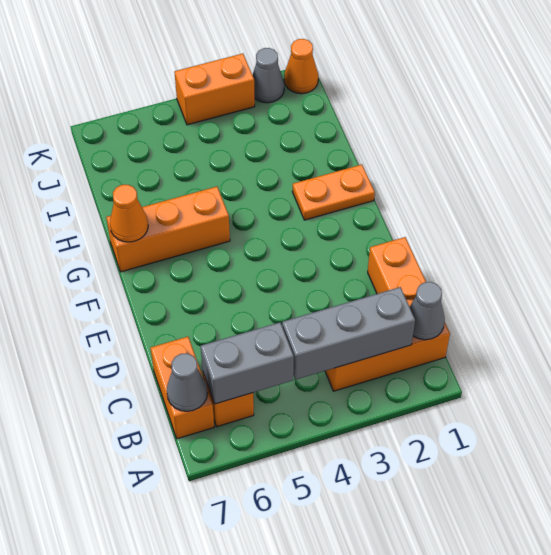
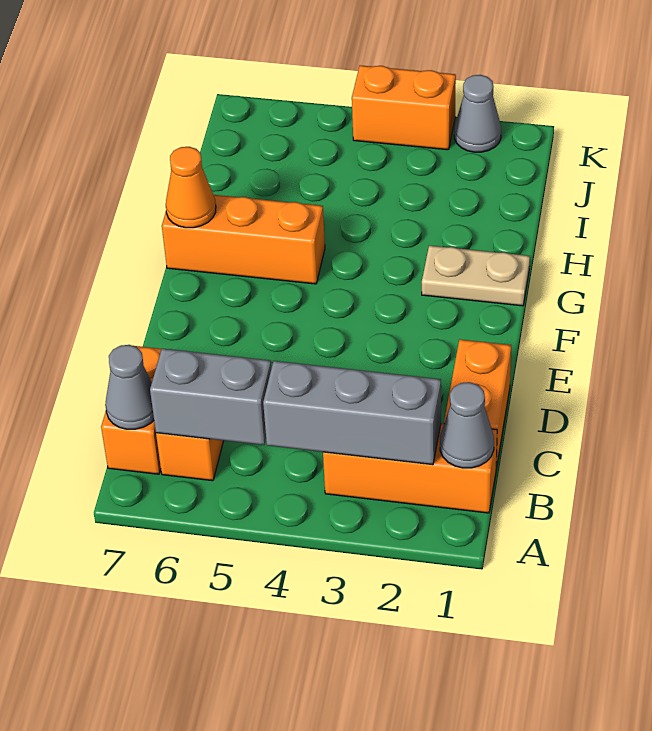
orange plate G1:G2 level 1 -> tan plate G1:G2 level 1
orange cone K1 level 1 -> none

